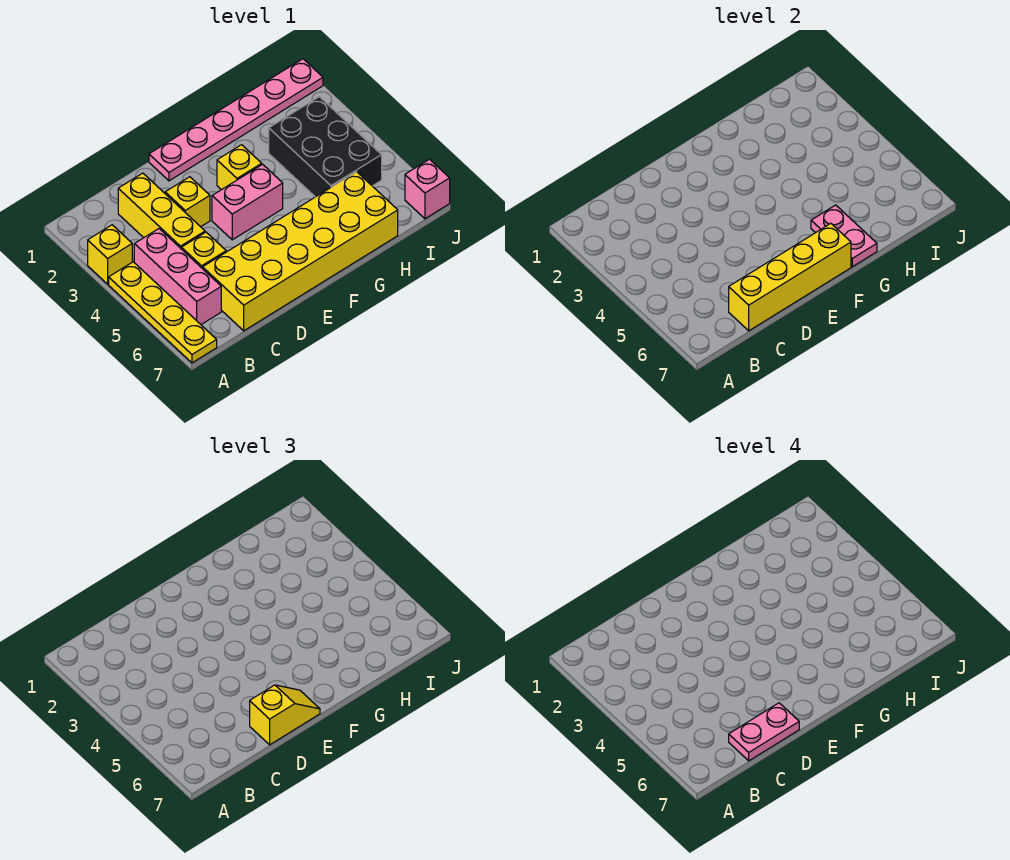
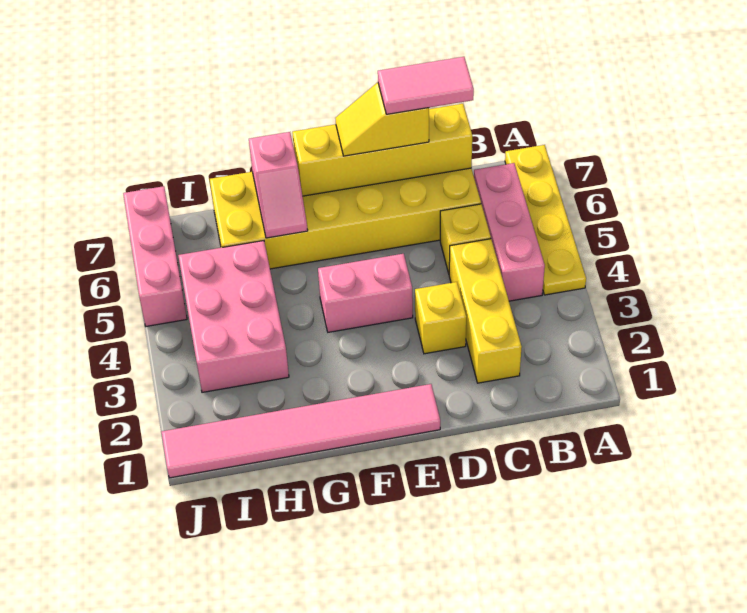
yellow brick A3 level 1 -> none
pink plate C7:D7 level 4 -> pink tile C7:D7 level 4
pink plate E1:J1 level 1 -> pink tile E1:J1 level 1
yellow brick F3 level 1 -> none
pink plate G6:G7 level 2 -> pink slope G6:G7 level 2 top 7
black brick H3:I5 level 1 -> pink brick H3:I5 level 1
pink brick J7 level 1 -> pink brick J5:J7 level 1

